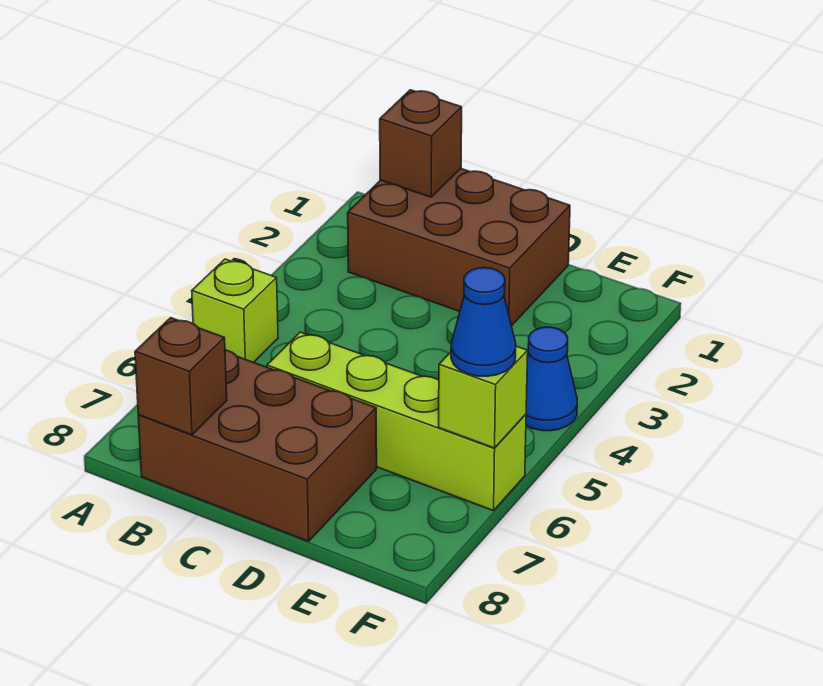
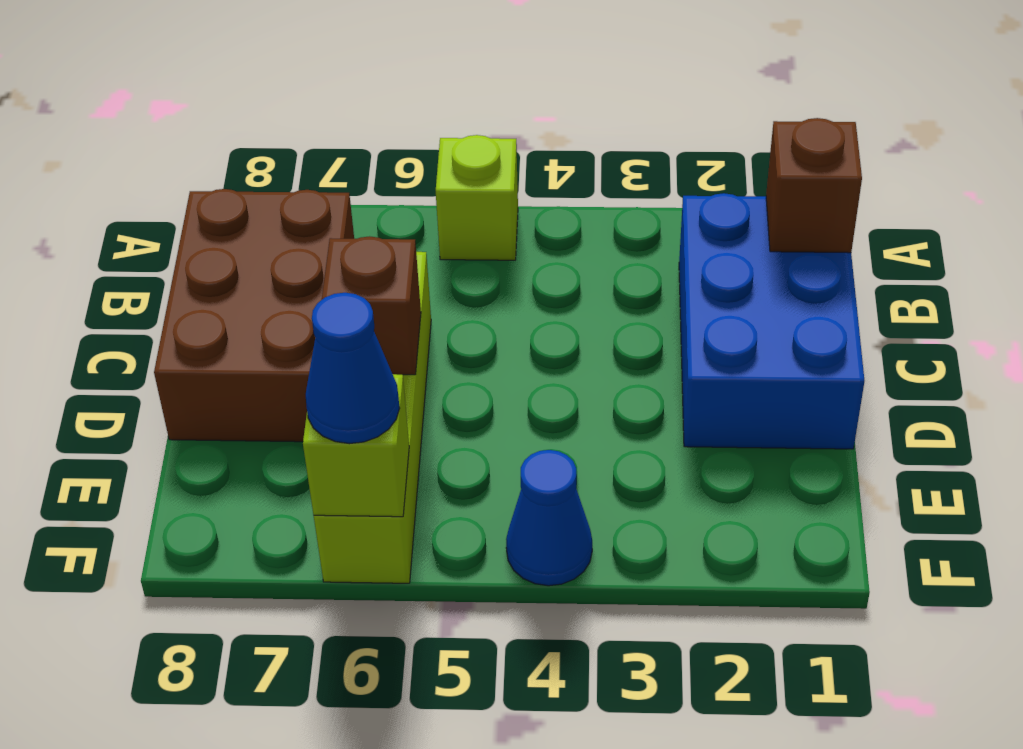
brown brick B1:D2 level 1 -> blue brick B1:D2 level 1
brown brick B8 level 2 -> brown brick D6 level 2

